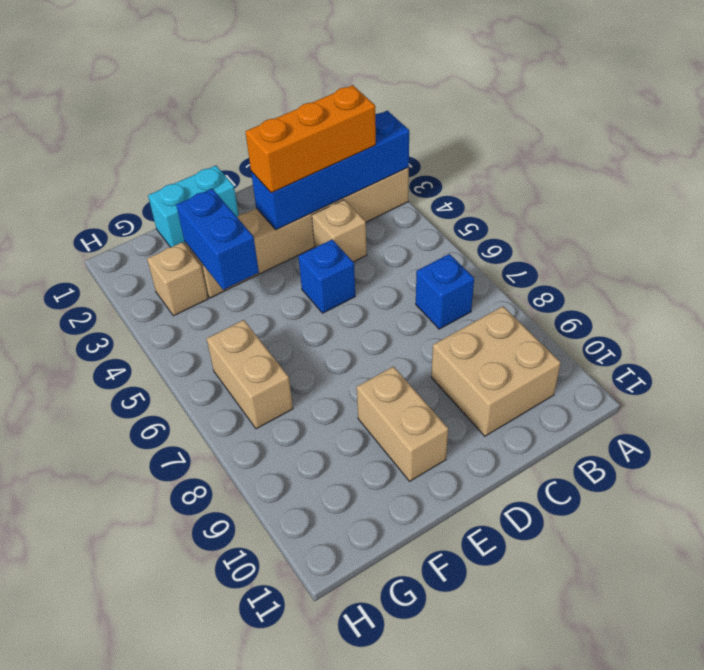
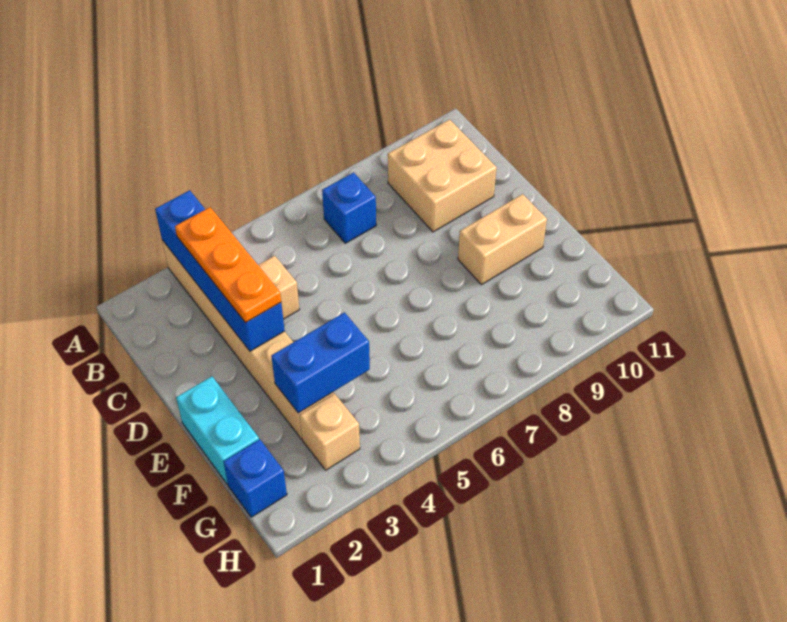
orange brick B3:D3 level 3 -> orange plate B3:D3 level 3
blue brick D5 level 1 -> blue brick G1 level 1
tan brick G6:G7 level 1 -> none

